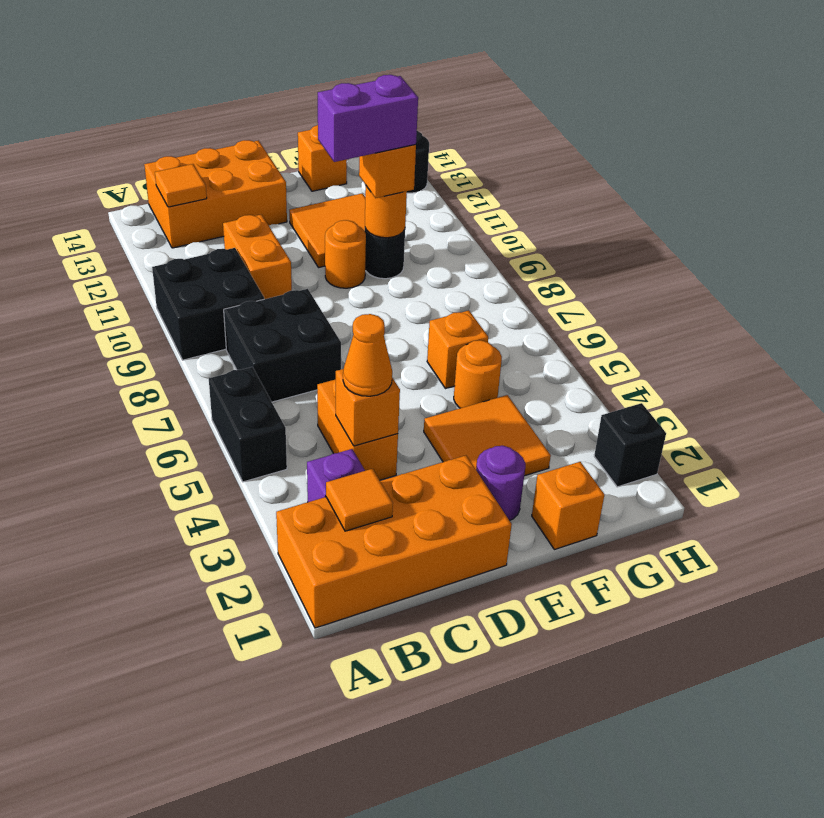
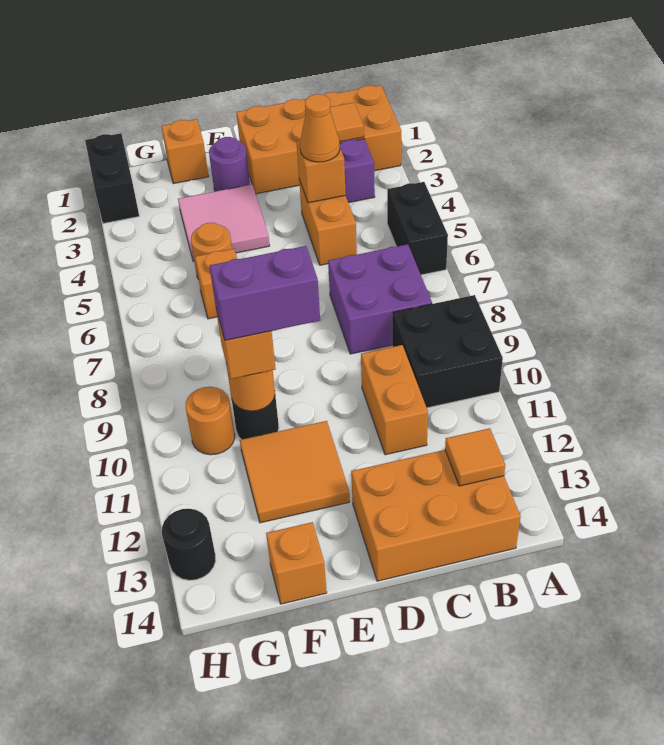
black brick B7:C8 level 1 -> purple brick B7:C8 level 1
orange tile E3:F4 level 1 -> pink tile E3:F4 level 1
orange round brick E10 level 1 -> orange round brick G10 level 1
black brick H2 level 1 -> black brick H1:H2 level 1

